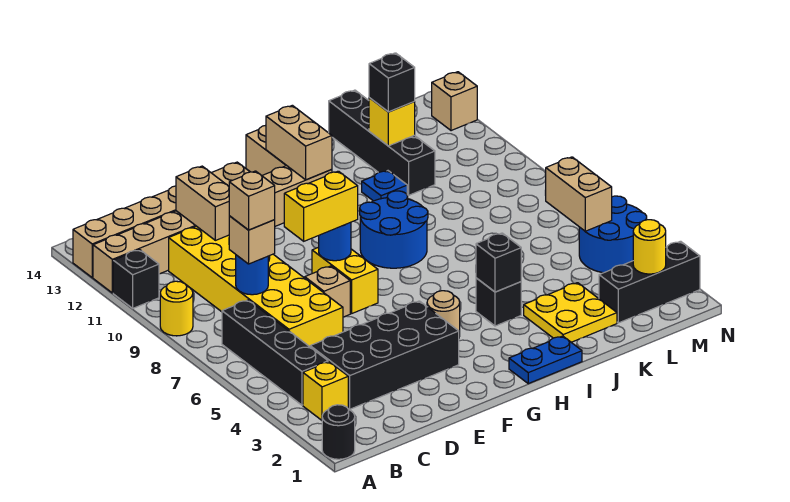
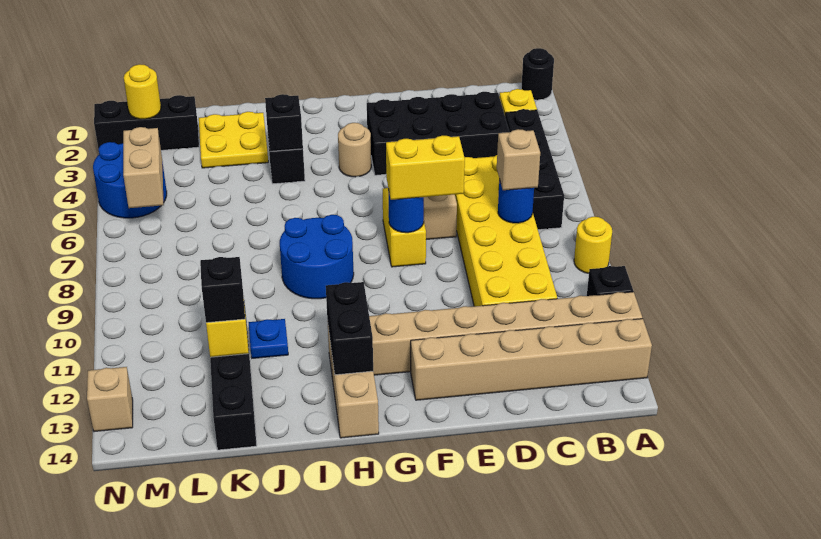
tan brick C8 level 4 -> none
tan brick D11:D12 level 2 -> none
blue plate H1:I1 level 1 -> none
tan brick H12:H13 level 2 -> black brick H12:H13 level 2

